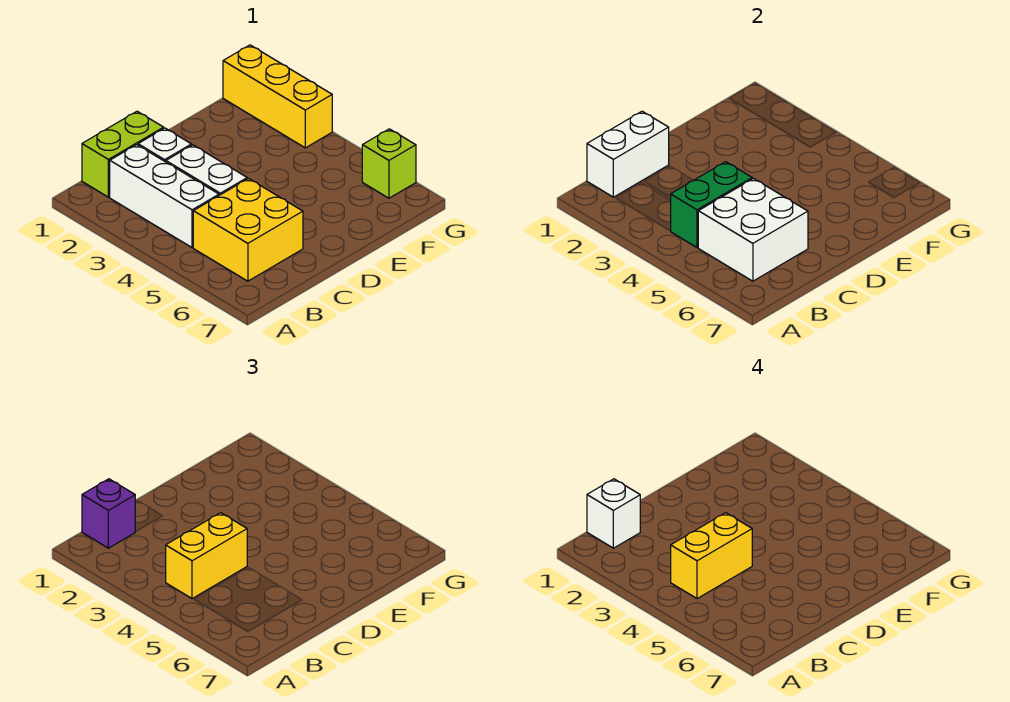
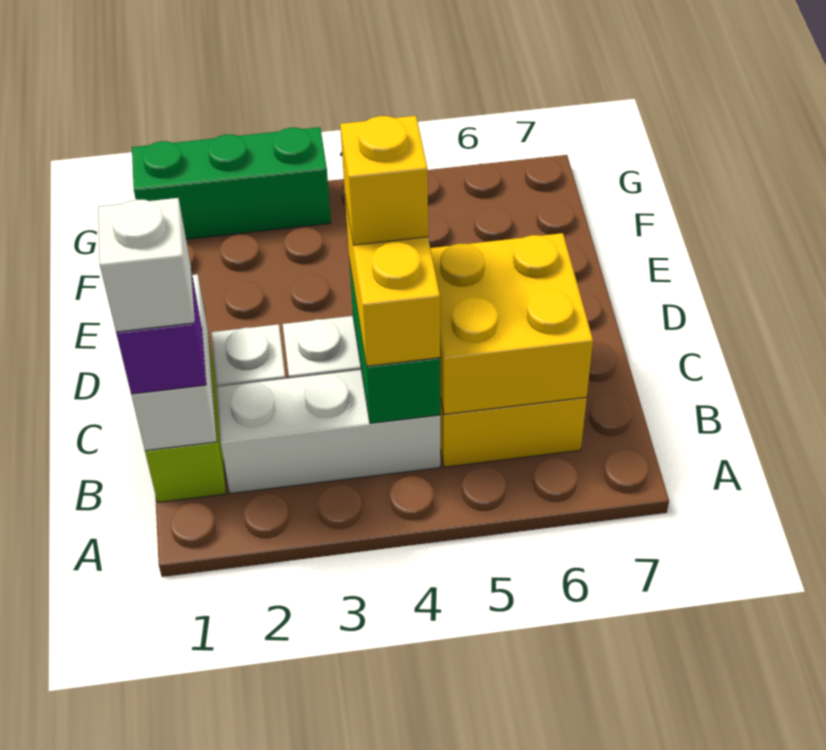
yellow brick B4:C4 level 4 -> yellow brick C4 level 4
white brick B5:C6 level 2 -> yellow brick B5:C6 level 2
yellow brick G1:G3 level 1 -> green brick G1:G3 level 1
lime brick G6 level 1 -> none

